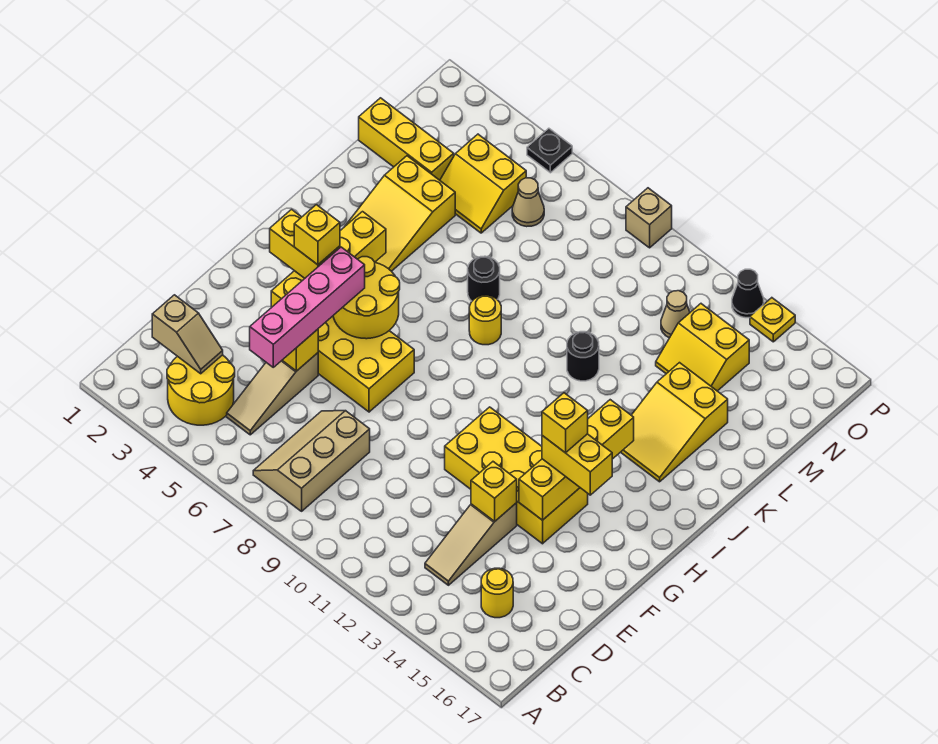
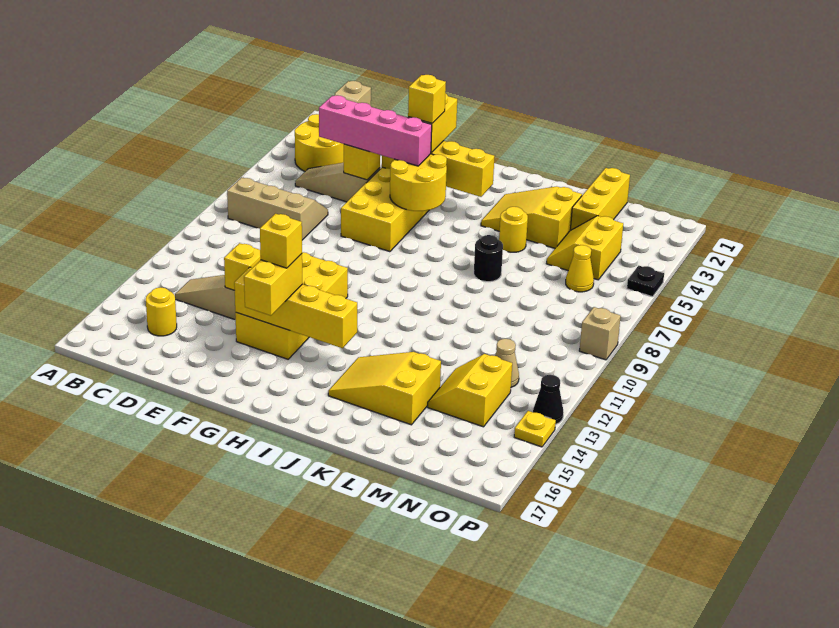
yellow round brick J8 level 1 -> yellow round brick K5 level 1
black round brick K11 level 1 -> none
tan cone N6 level 1 -> yellow cone N6 level 1

